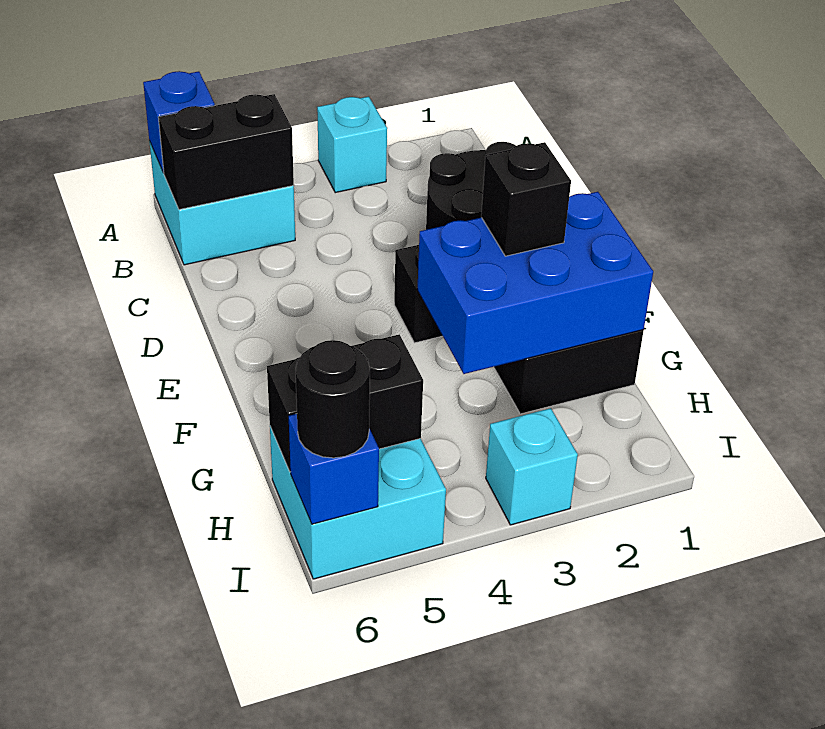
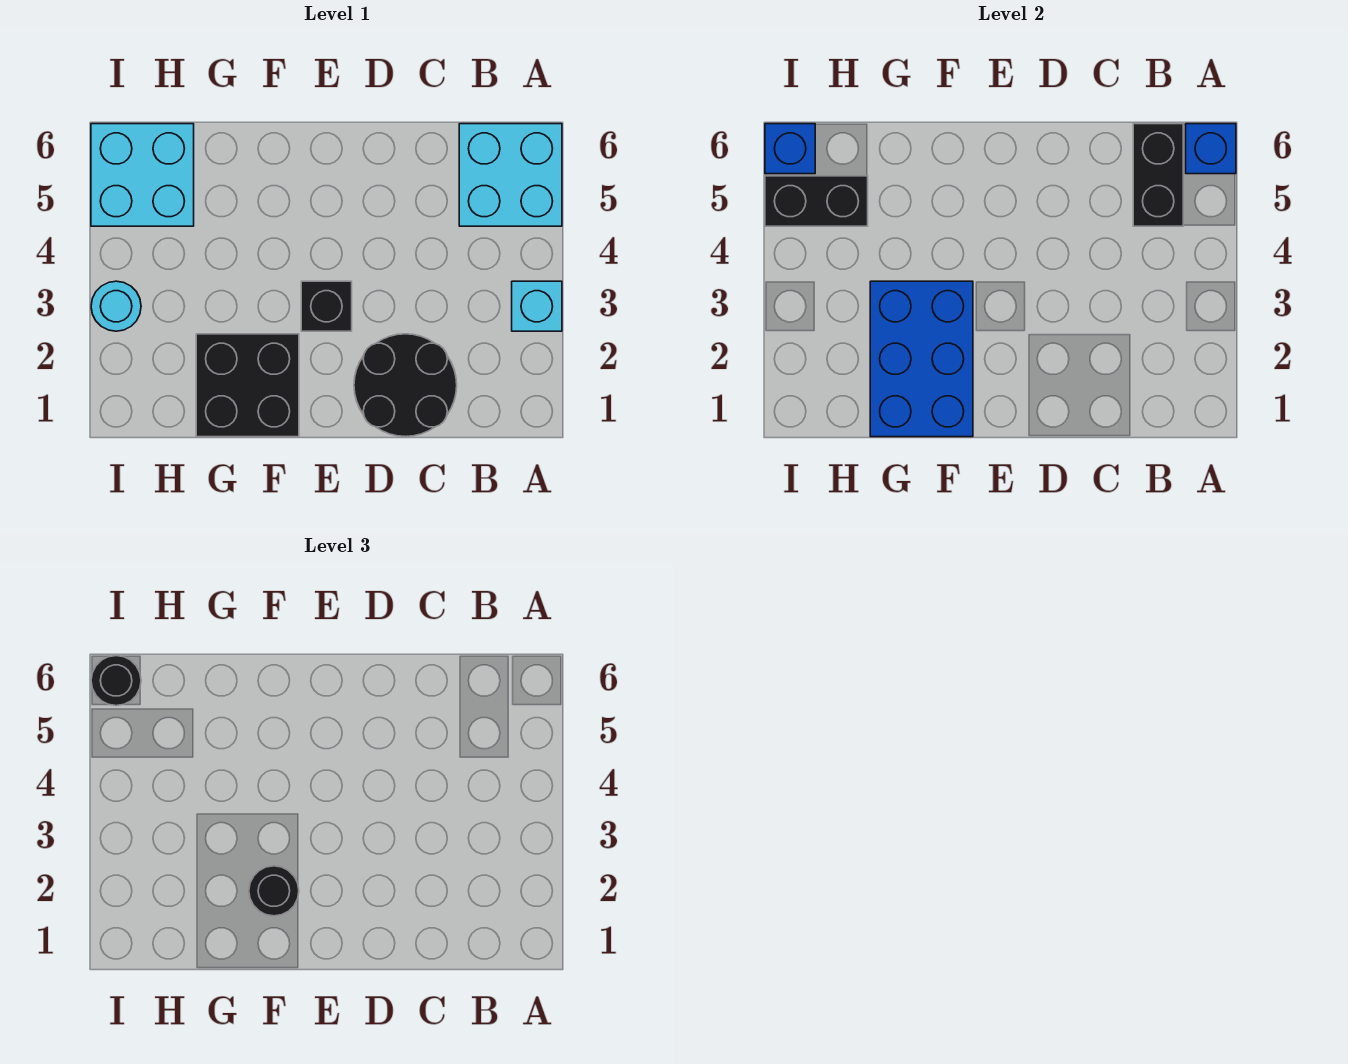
black brick F2 level 3 -> black round brick F2 level 3
black brick H5:H6 level 2 -> black brick H5:I5 level 2
cyan brick I3 level 1 -> cyan round brick I3 level 1

